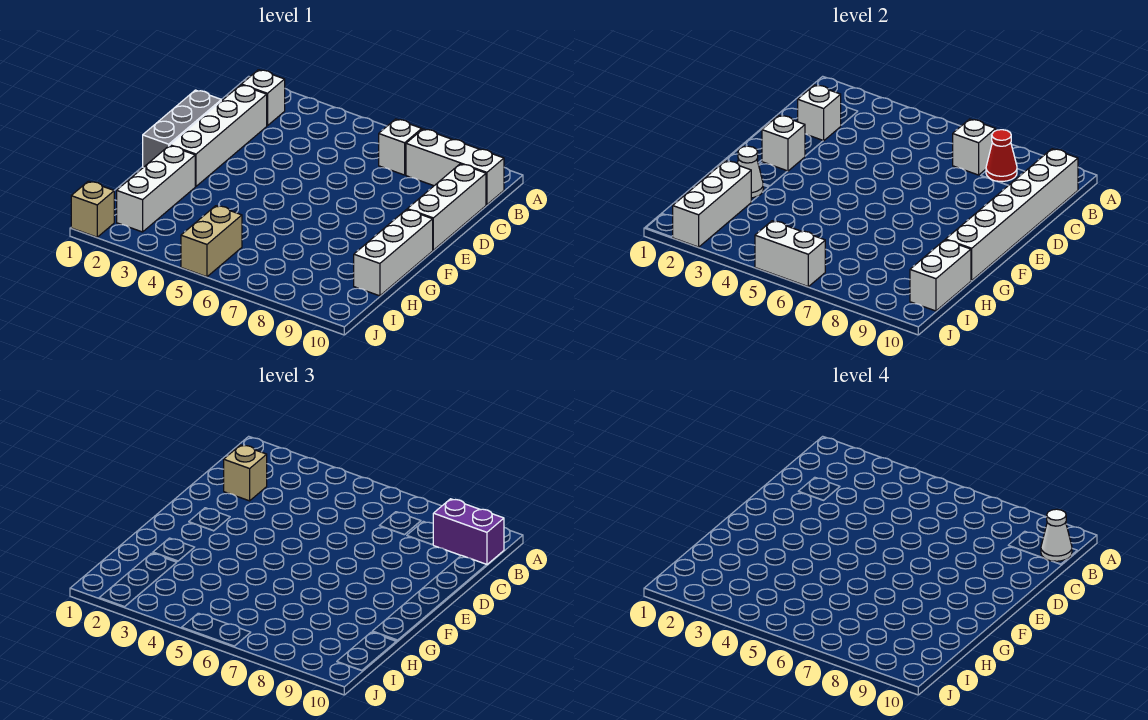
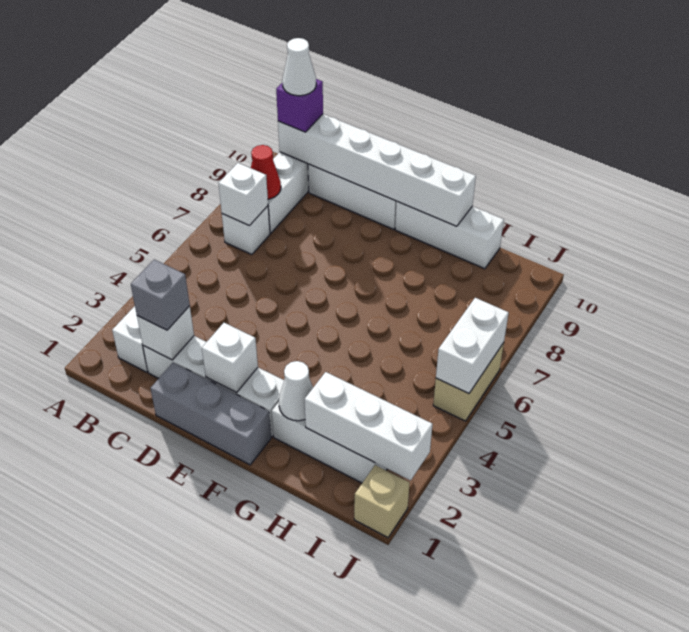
purple brick B9:B10 level 3 -> purple brick B10 level 3
tan brick C2 level 3 -> grey brick C2 level 3
white brick H10:I10 level 2 -> none
tan brick I5:J5 level 1 -> tan brick J5:J6 level 1

